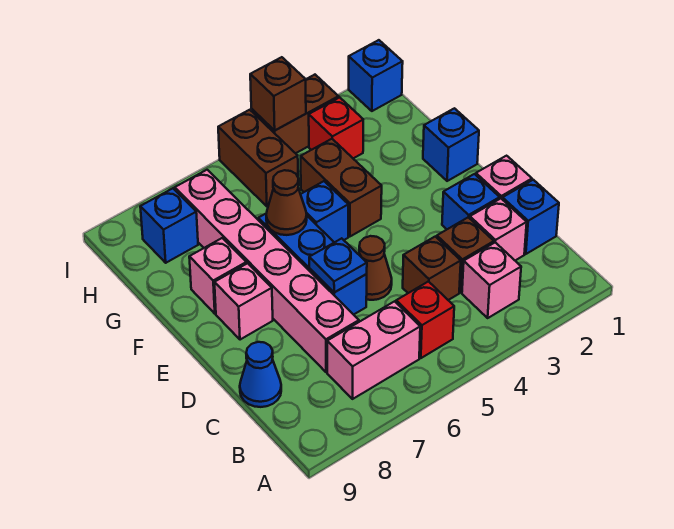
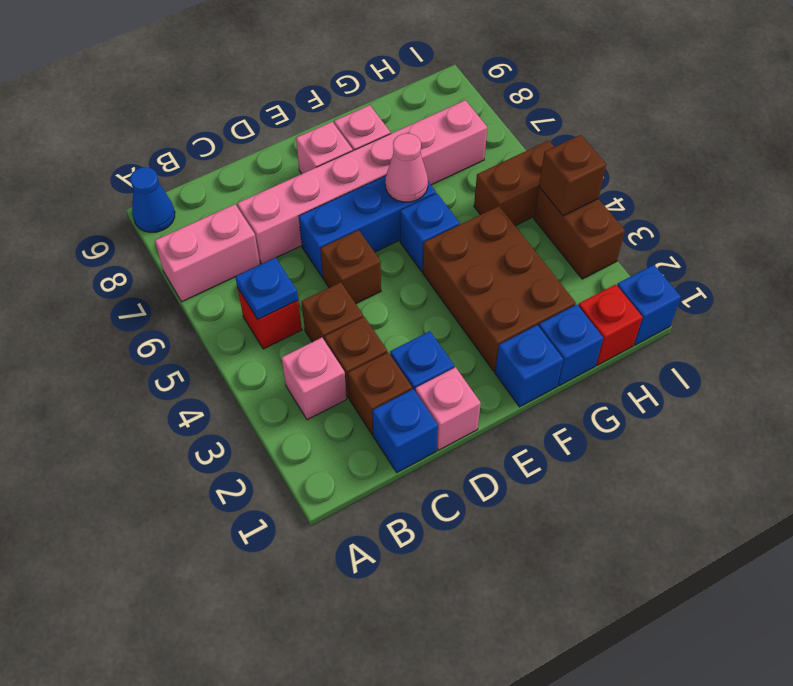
pink brick B6:B7 level 1 -> pink brick A7:B7 level 1
pink brick C2 level 1 -> brown brick C2 level 1
blue cone C9 level 1 -> blue cone A9 level 1
brown cone D5 level 1 -> brown brick D5 level 1
blue plate D6 level 2 -> blue plate B5 level 2
brown brick F4:G4 level 1 -> brown brick F2:G4 level 1
brown cone F6 level 2 -> pink cone F6 level 2
red brick H3 level 1 -> red brick H1 level 1
blue brick H8 level 1 -> blue brick G1 level 1

